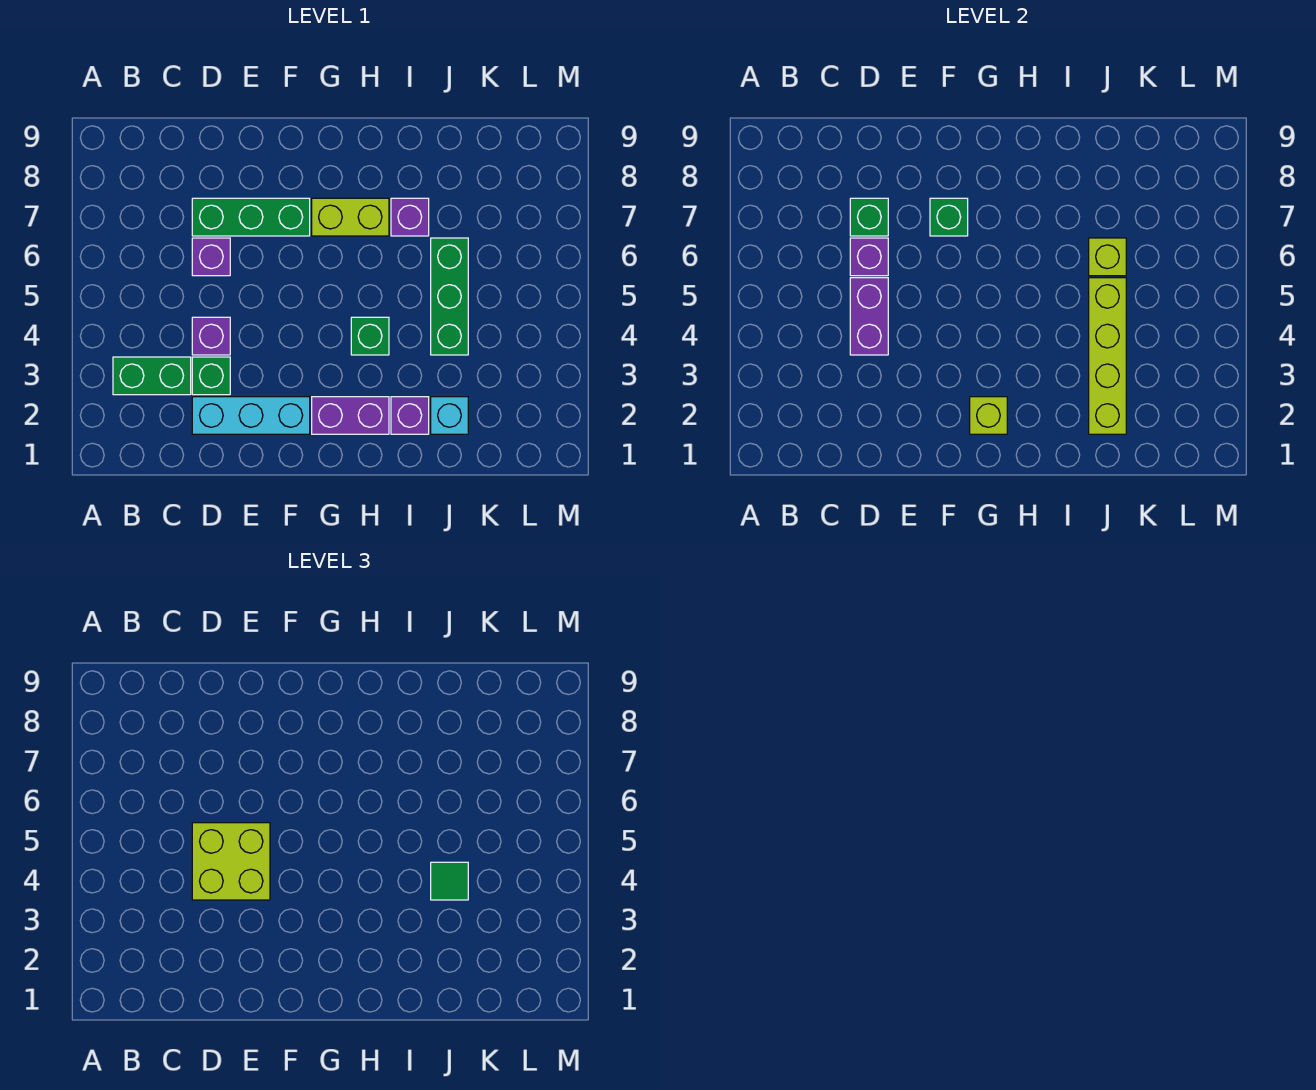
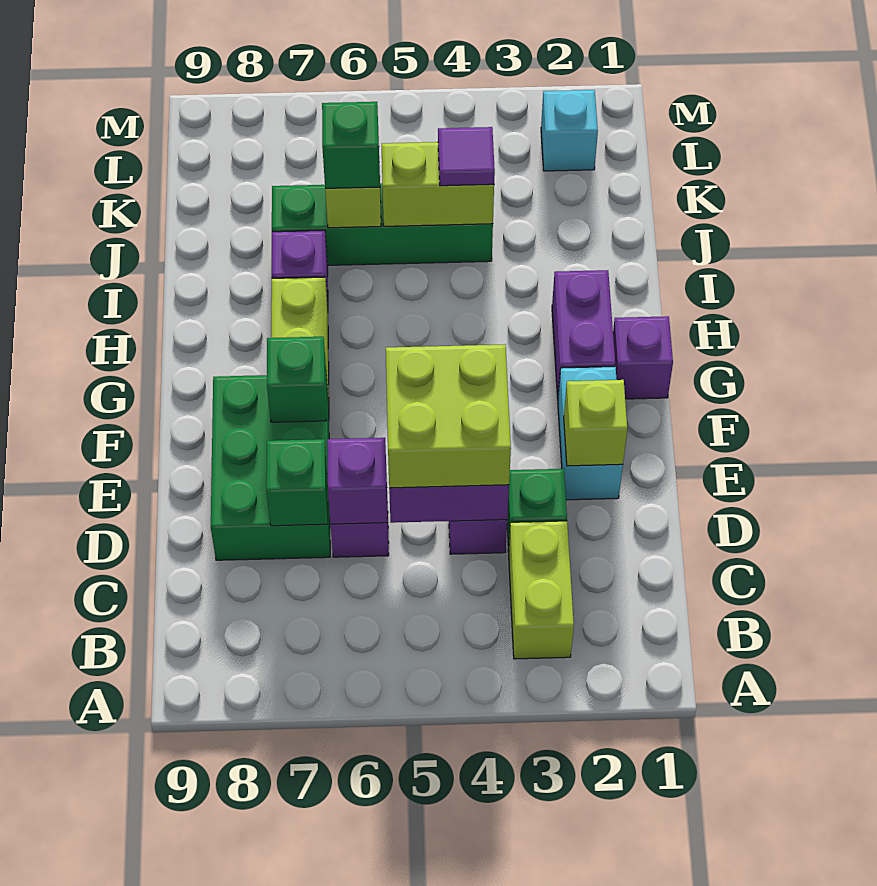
green brick B3:C3 level 1 -> lime brick B3:C3 level 1
cyan brick D2:F2 level 1 -> cyan brick E2:F2 level 1
green brick D7:F7 level 1 -> green brick D7:F8 level 1
lime brick G2 level 2 -> lime brick E2 level 2
green brick H4 level 1 -> green brick J6 level 3
purple brick I2 level 1 -> purple brick G1 level 1
cyan brick J2 level 1 -> cyan brick L2 level 1
lime brick J2:J5 level 2 -> lime brick J4:J5 level 2
green brick J4:J6 level 1 -> green brick J4:J7 level 1
green tile J4 level 3 -> purple tile J4 level 3

